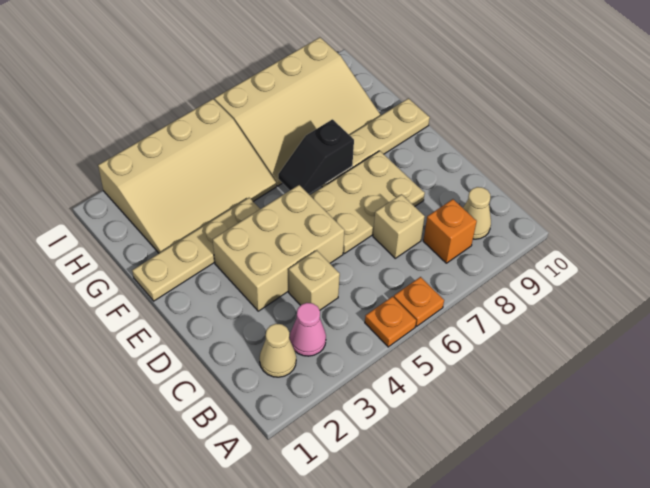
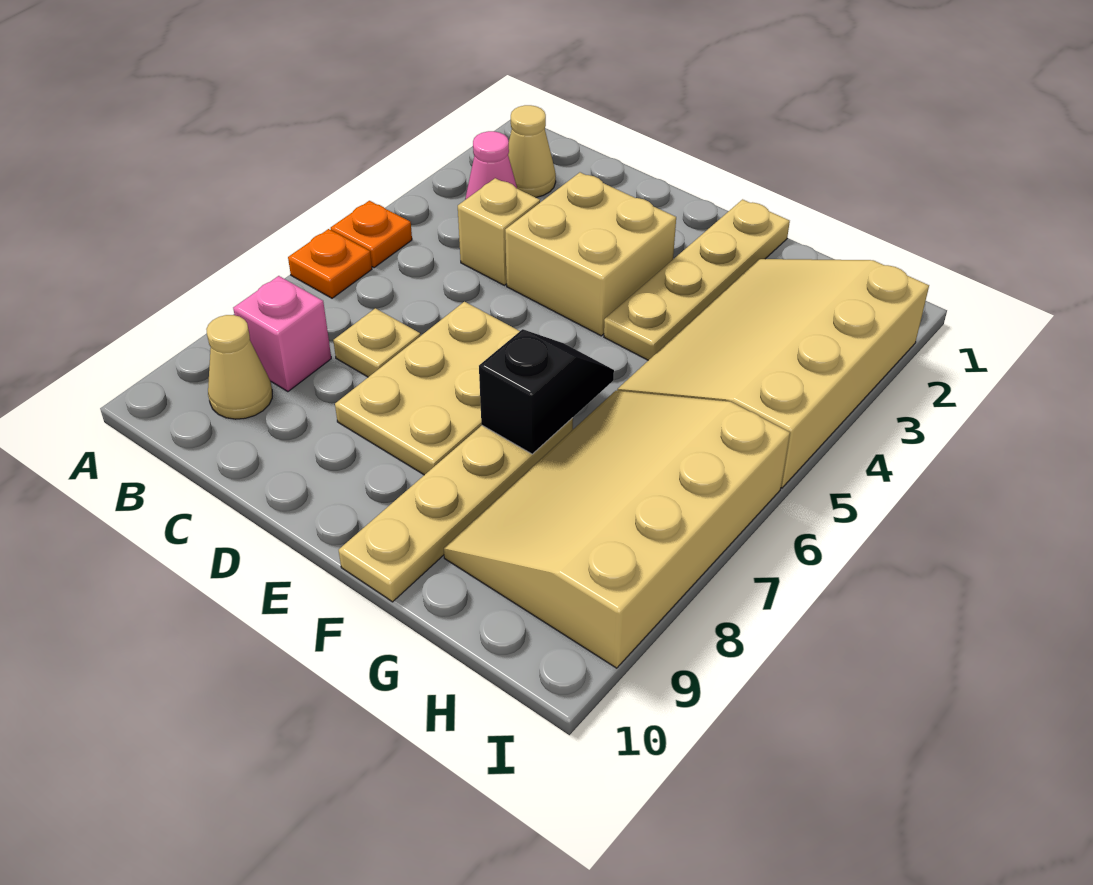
orange brick B8 level 1 -> pink brick B8 level 1
tan brick C7 level 1 -> tan plate C7 level 1
tan brick D3:E5 level 1 -> tan brick D3:E4 level 1

